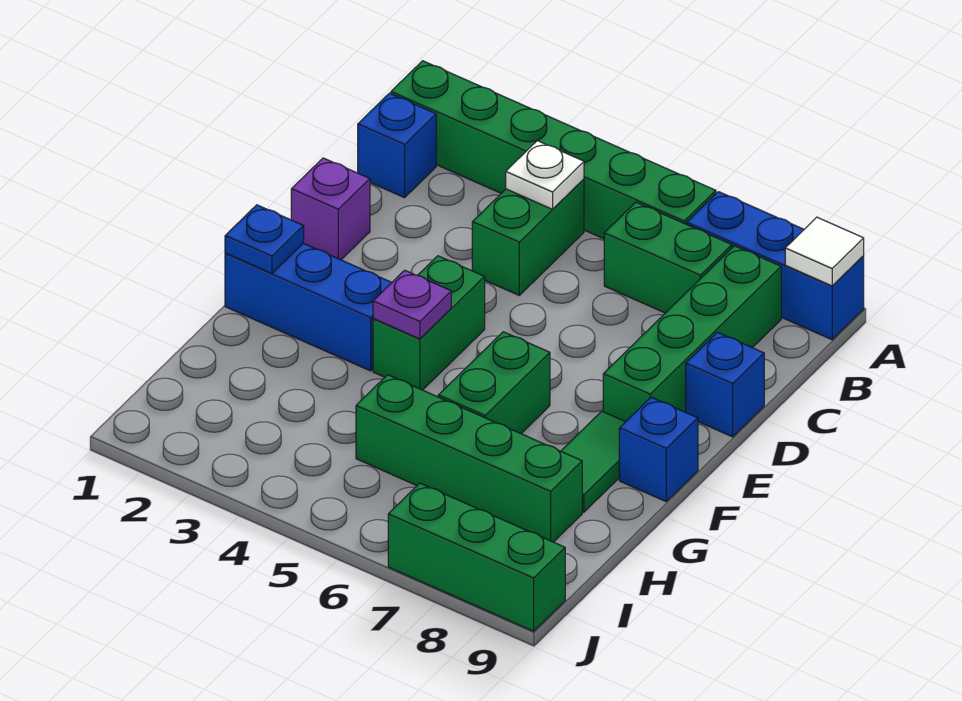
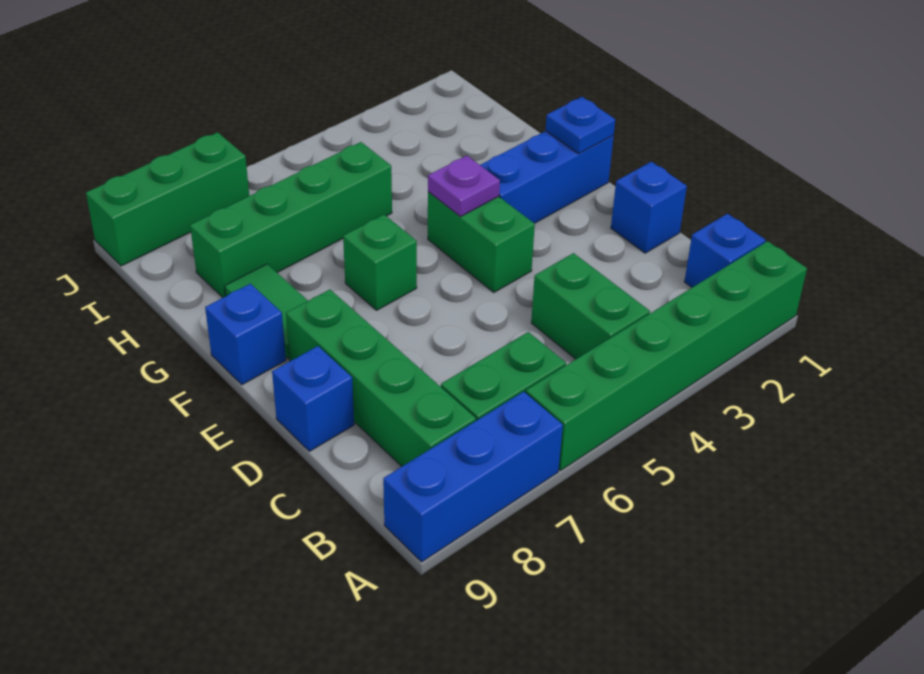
white tile A9 level 2 -> none
white plate B4 level 2 -> none
purple brick D1 level 1 -> blue brick D1 level 1
green brick F6:G6 level 1 -> green brick F6 level 1

